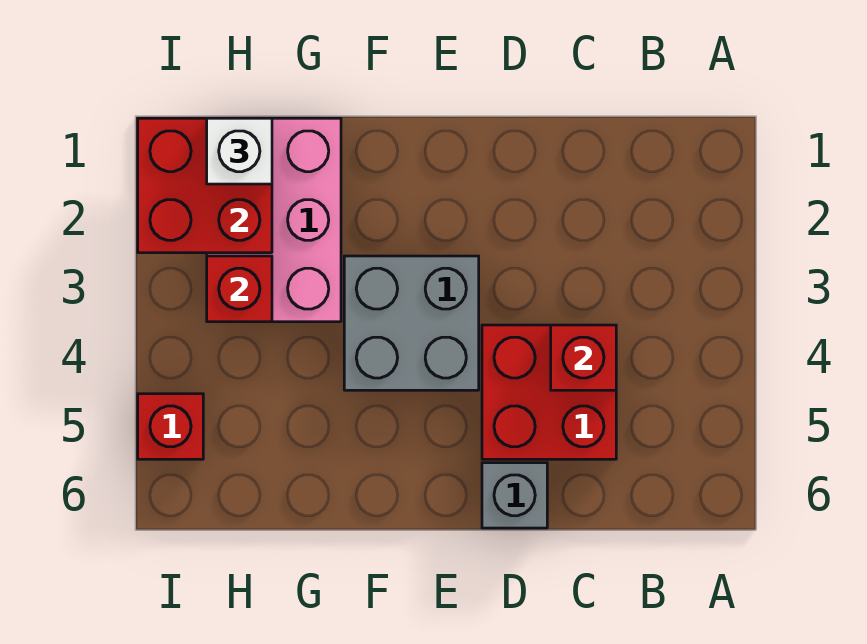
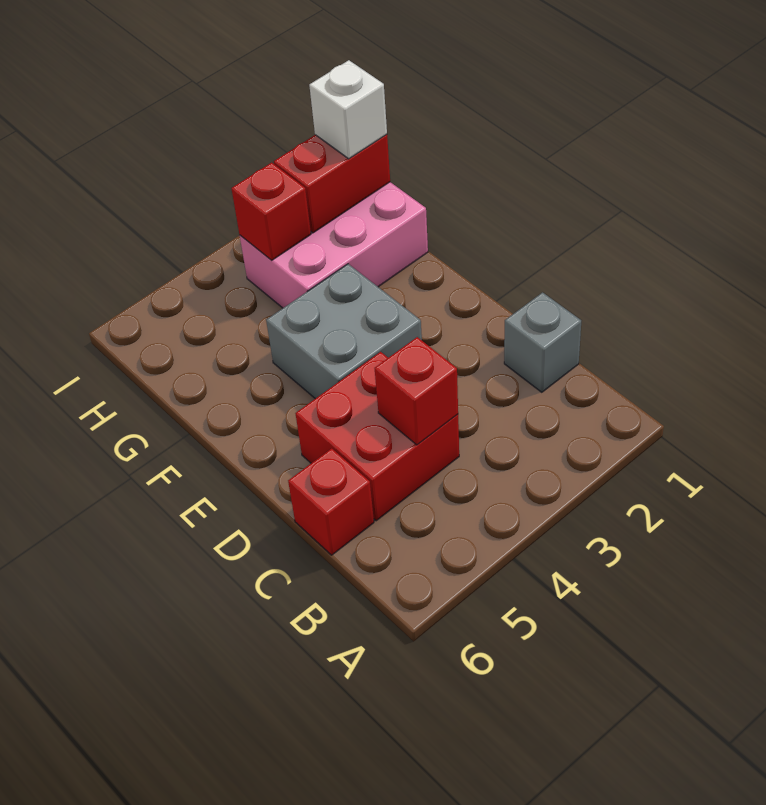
grey brick D6 level 1 -> grey brick C1 level 1
red brick H1:I2 level 2 -> red brick H1:H2 level 2
red brick I5 level 1 -> red brick C6 level 1

